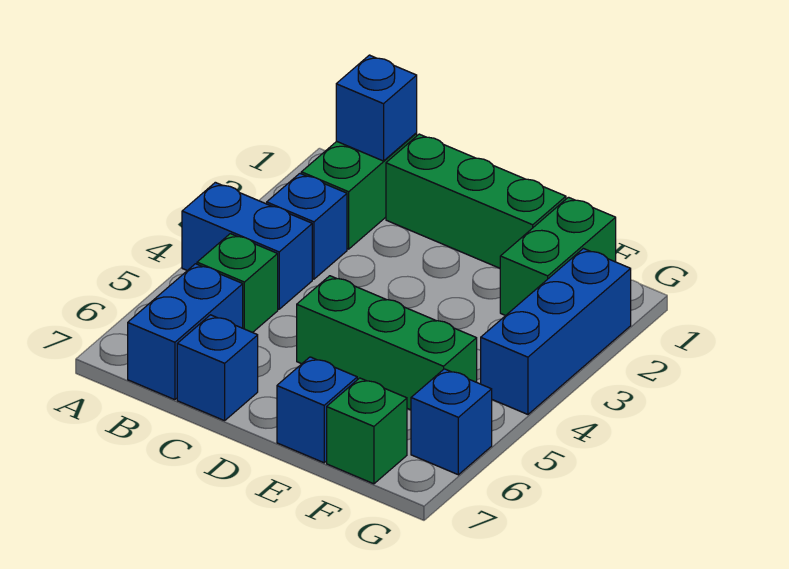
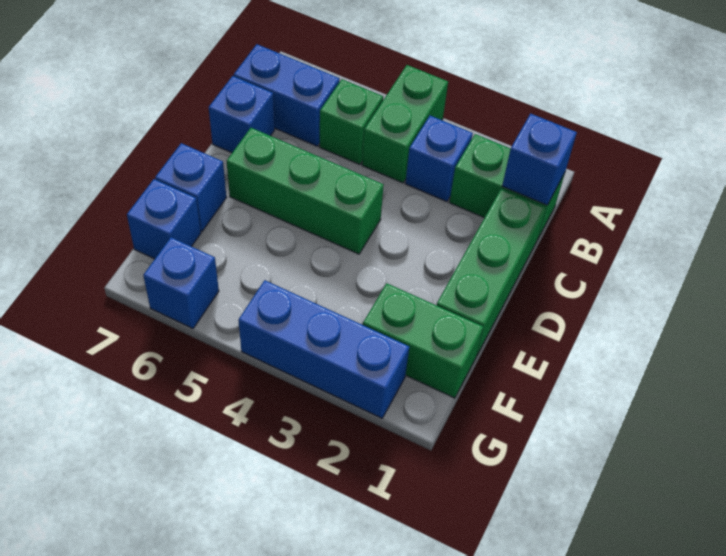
blue brick A4:B4 level 1 -> green brick A4:B4 level 1
green brick D5:F5 level 1 -> green brick D4:D6 level 1
green brick F7 level 1 -> blue brick F7 level 1

